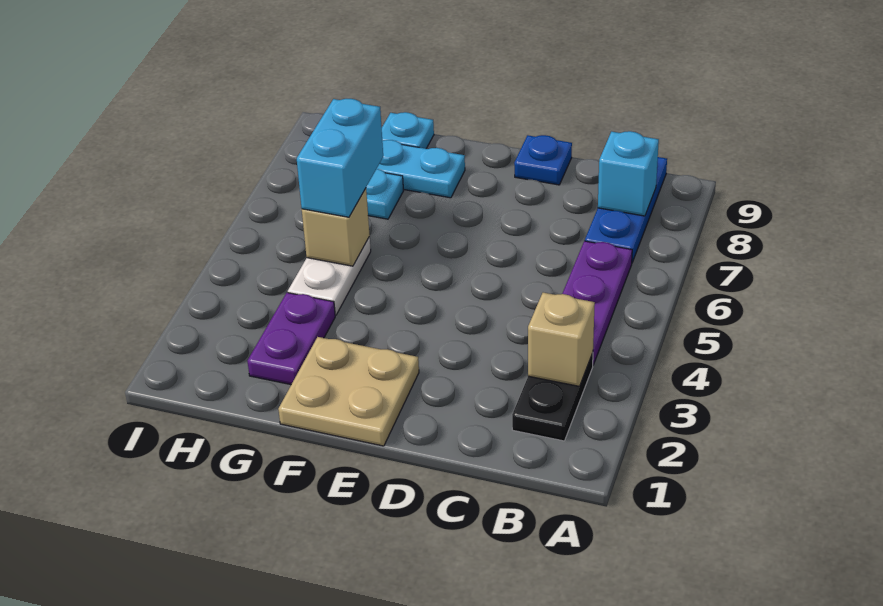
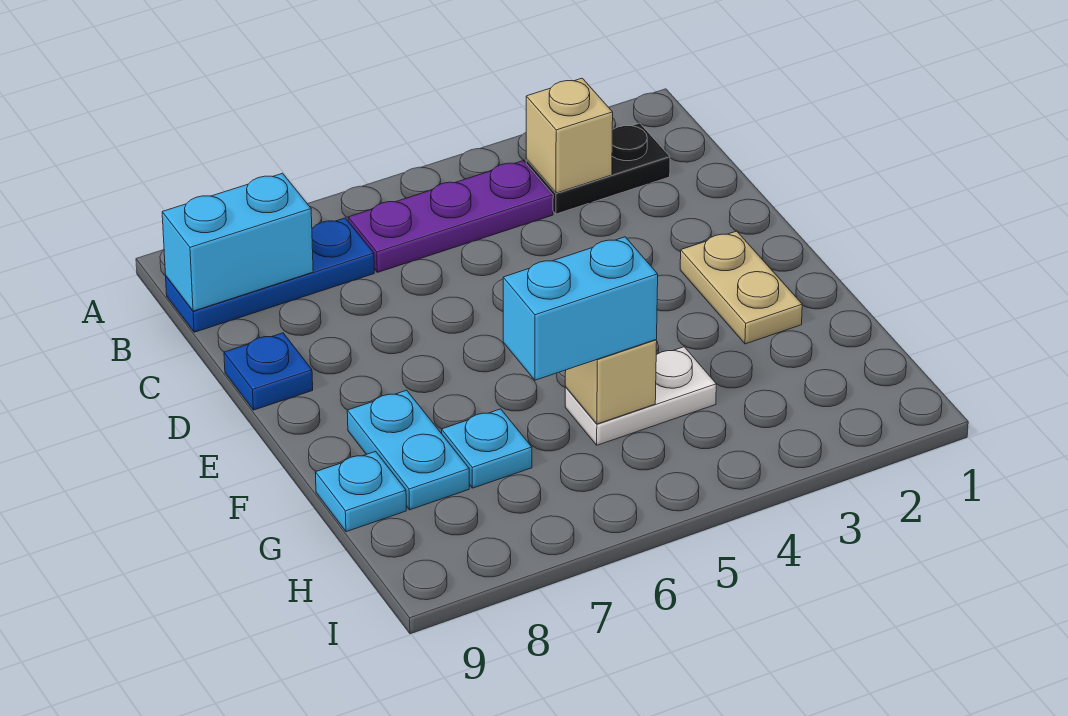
cyan brick B8 level 2 -> cyan brick B8:B9 level 2
tan plate E1:F2 level 1 -> tan plate E2:F2 level 1
purple plate G2:G3 level 1 -> none

